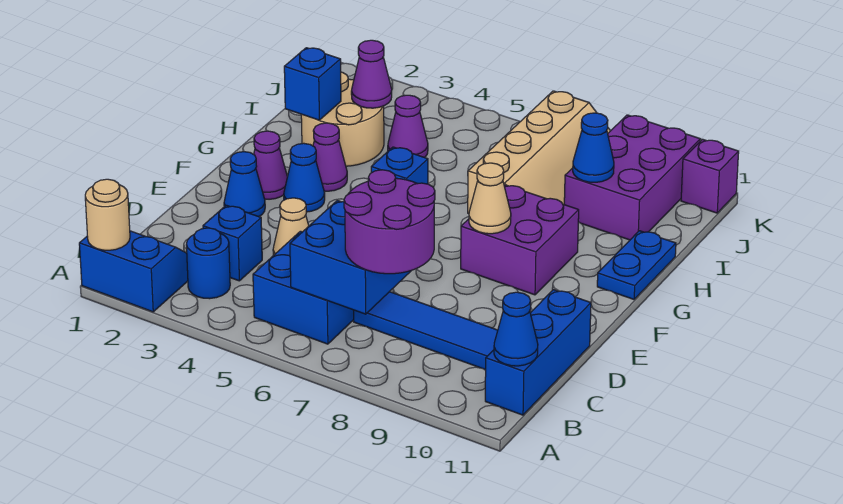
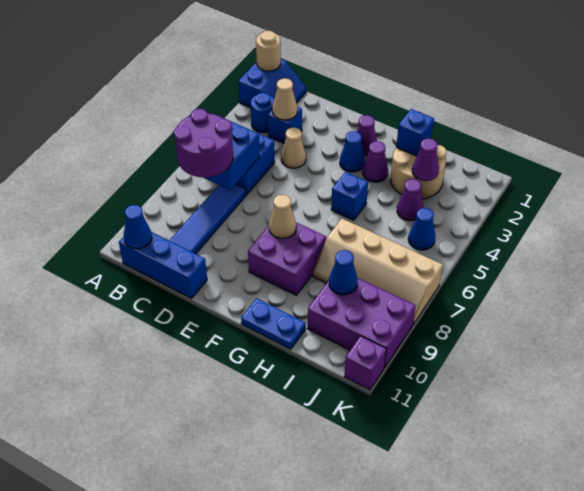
none -> tan cone C3 level 2
blue cone E2 level 1 -> blue cone J5 level 1

